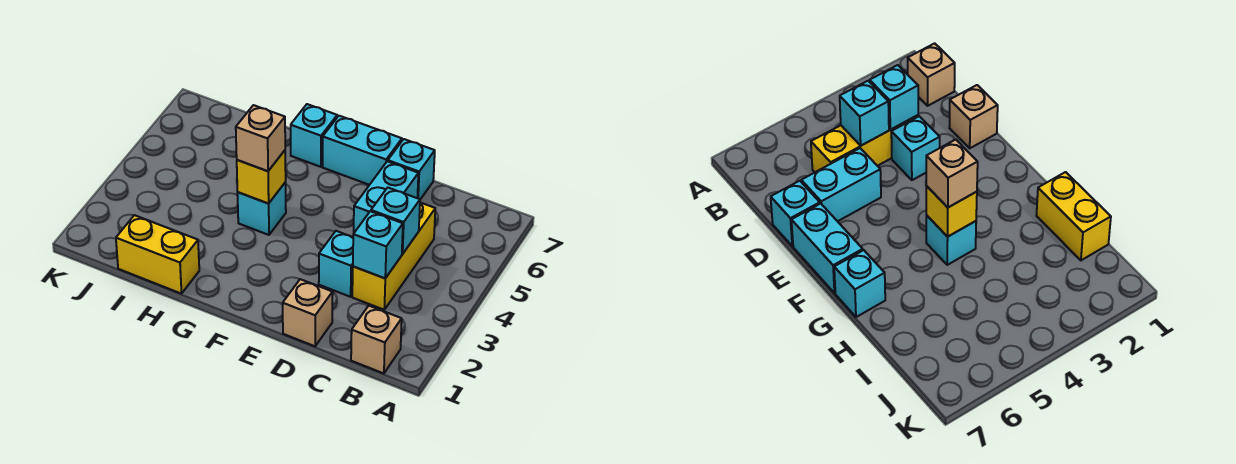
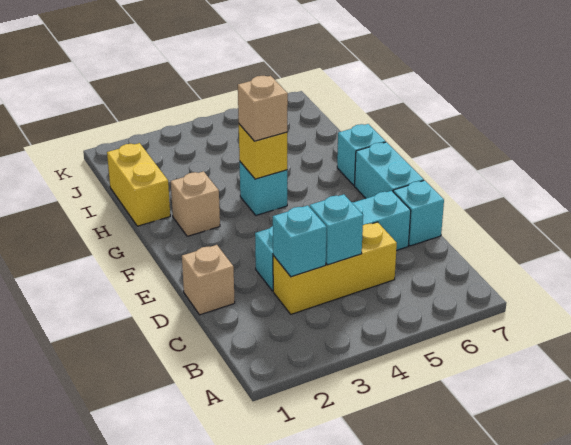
tan brick B1 level 1 -> tan brick G2 level 1

